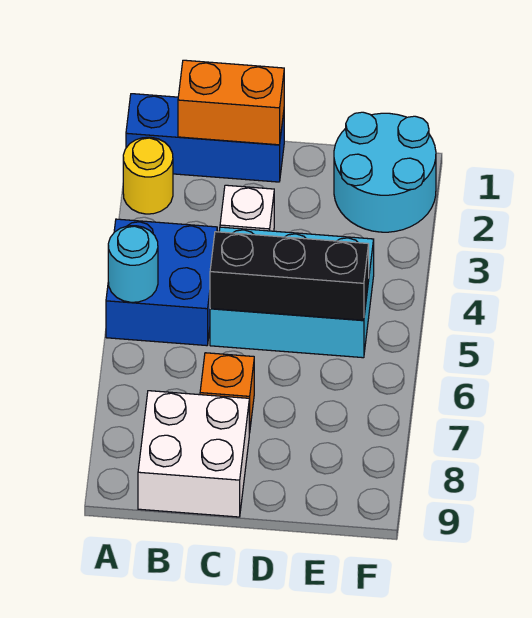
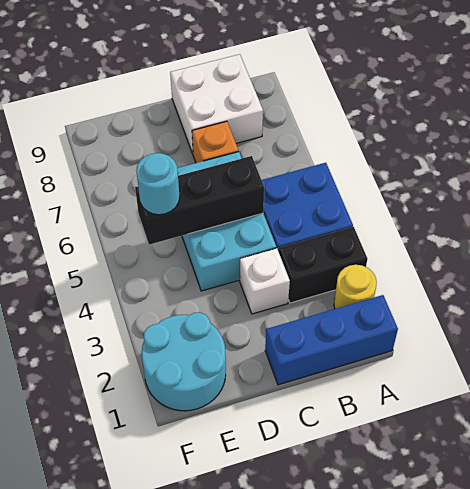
none -> black brick A3:B3 level 1
cyan round brick A5 level 2 -> cyan round brick E5 level 3
orange brick B1:C1 level 2 -> none
cyan brick C4:E5 level 1 -> cyan brick C4:D6 level 1

